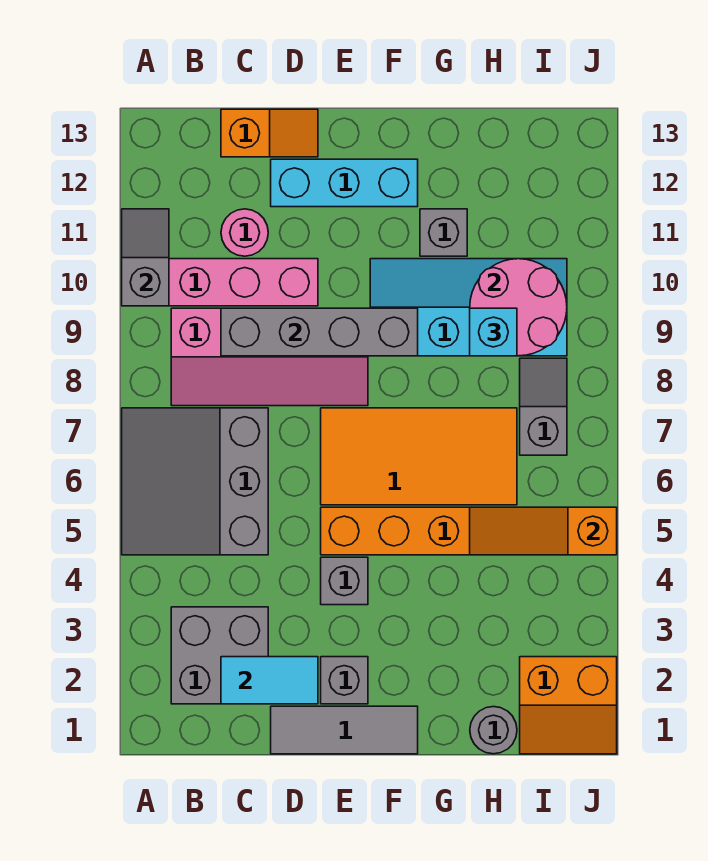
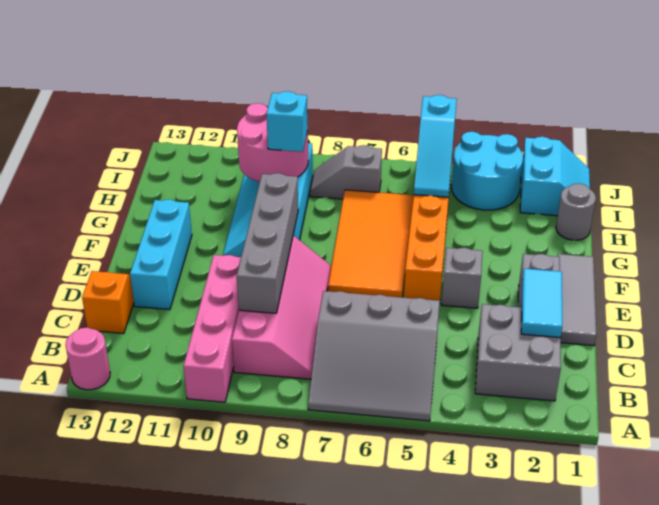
grey slope A10:A11 level 2 top 10 -> none
pink round brick C11 level 1 -> pink round brick A13 level 1
grey brick G11 level 1 -> none
orange slope H5:J5 level 2 top J -> cyan slope H5:J5 level 2 top J
orange slope I1:J2 level 1 top 2 -> cyan slope I1:J2 level 1 top 2
none -> cyan round brick I3:J4 level 1

